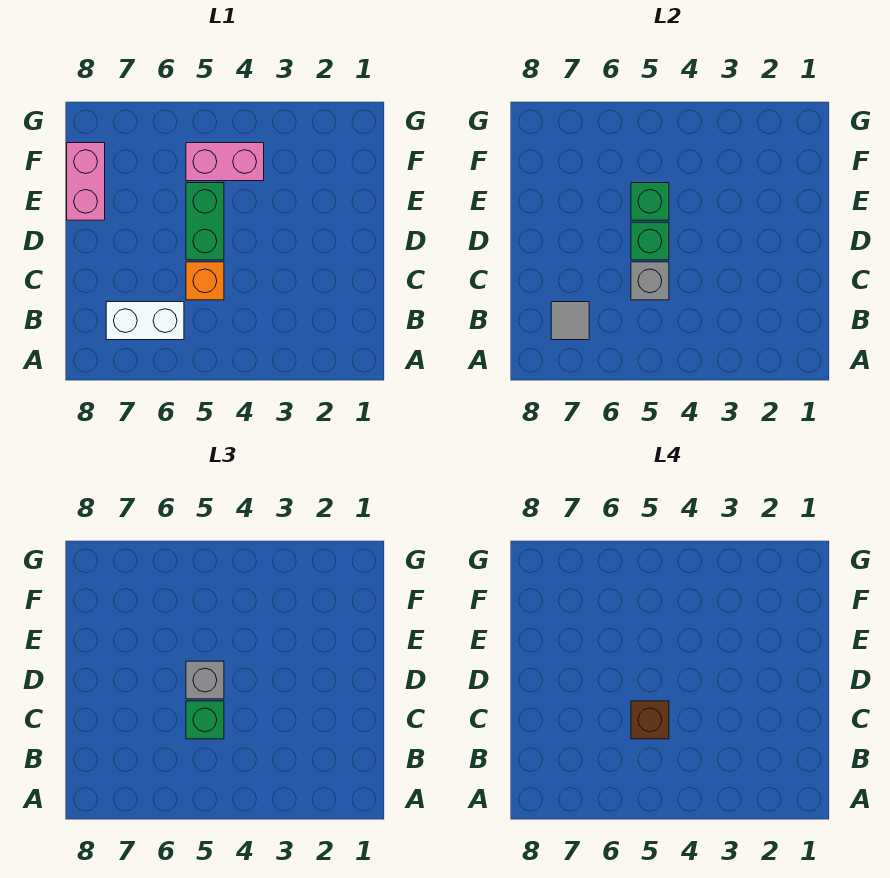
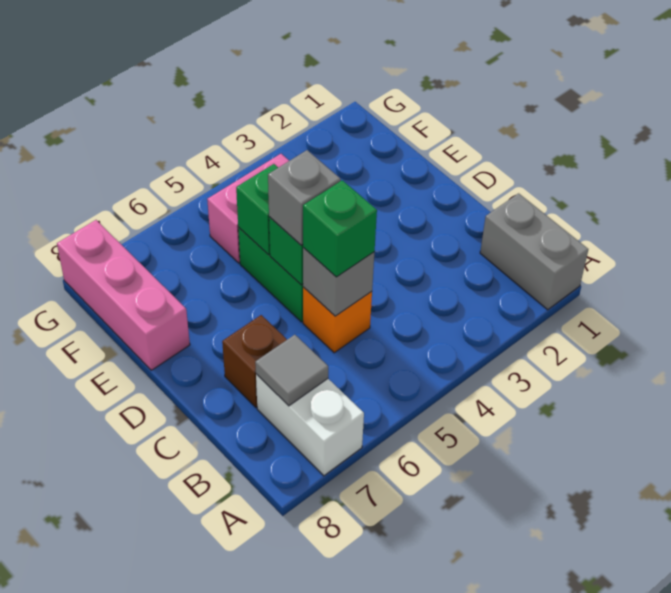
none -> grey brick A1:B1 level 1
white brick B6:B7 level 1 -> white brick A7:B7 level 1
brown brick C5 level 4 -> brown brick C7 level 1
pink brick E8:F8 level 1 -> pink brick E8:G8 level 1

